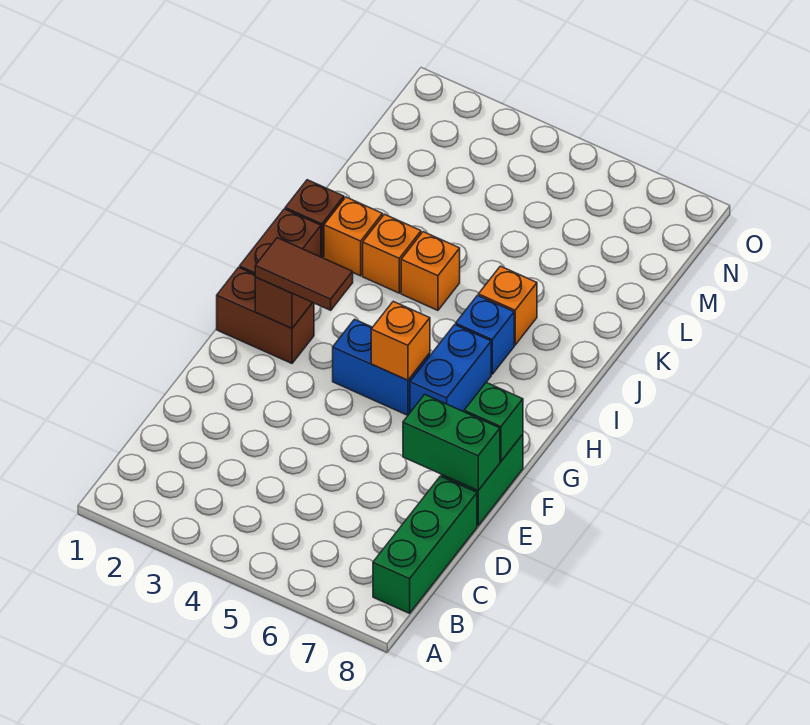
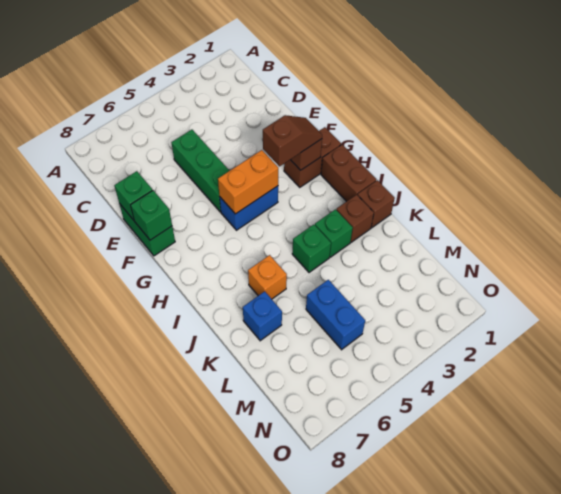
green brick B8:D8 level 1 -> green brick D5:F5 level 1
green brick E7:E8 level 2 -> green brick E8 level 2
brown tile G2:G3 level 3 -> brown slope G2:G3 level 3 top 3
orange brick G5 level 2 -> orange brick G4:G5 level 2
blue brick G6:H6 level 1 -> blue brick L5:M5 level 1
blue brick I6 level 1 -> blue brick K7 level 1
orange brick J2 level 1 -> brown brick J2 level 1
orange brick J3 level 1 -> green brick J3 level 1
orange brick J4 level 1 -> green brick J4 level 1

